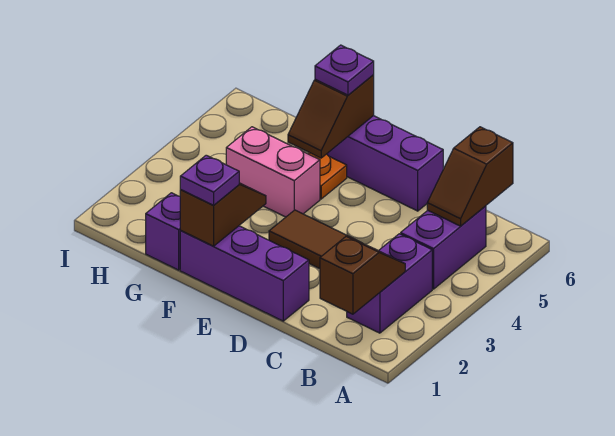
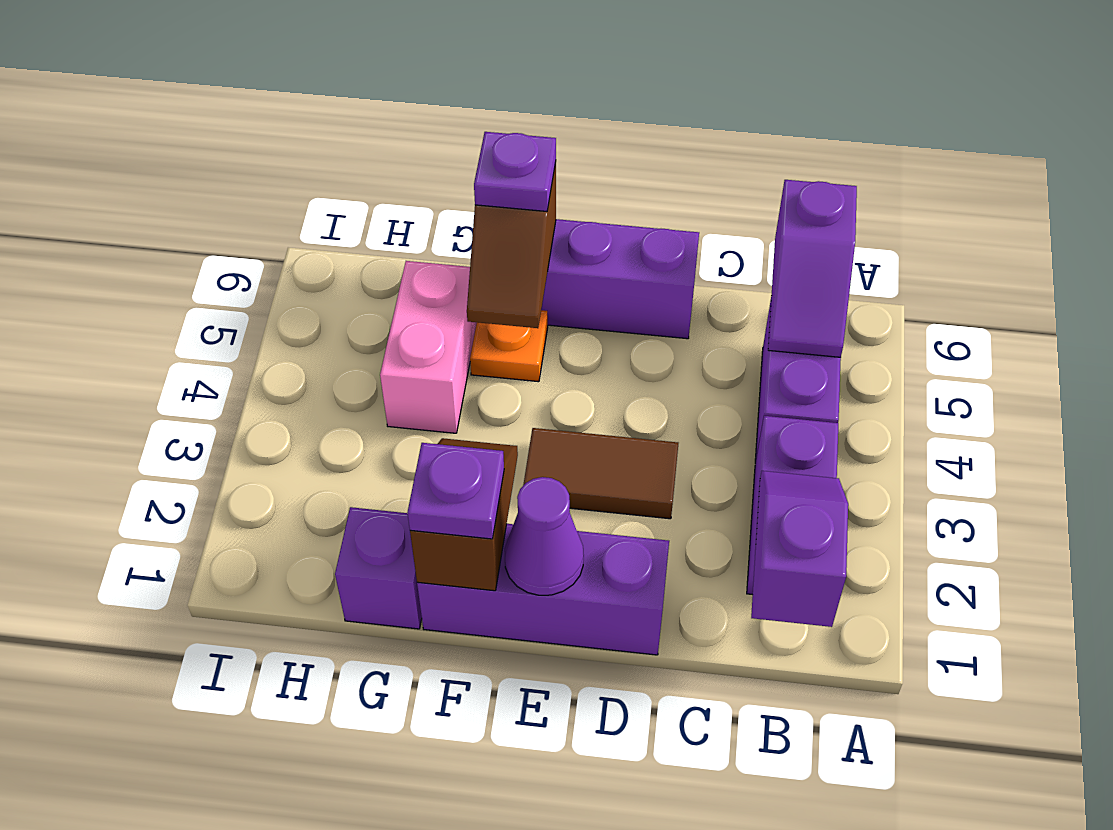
brown slope B1:B2 level 2 top 1 -> purple slope B1:B2 level 2 top 1
brown slope B5:B6 level 2 top 6 -> purple slope B5:B6 level 2 top 6
none -> purple cone E1 level 2
pink brick F4:G4 level 1 -> pink brick G4:G5 level 1

